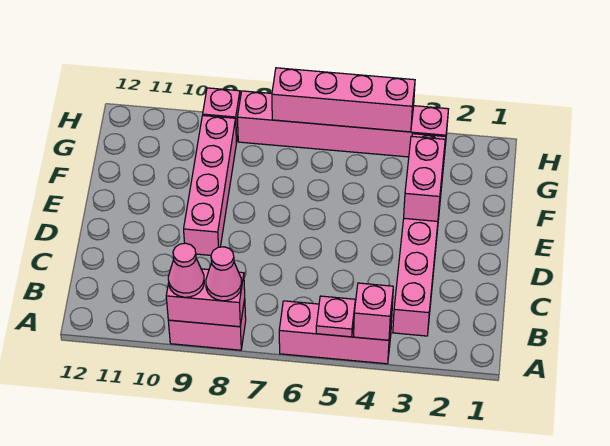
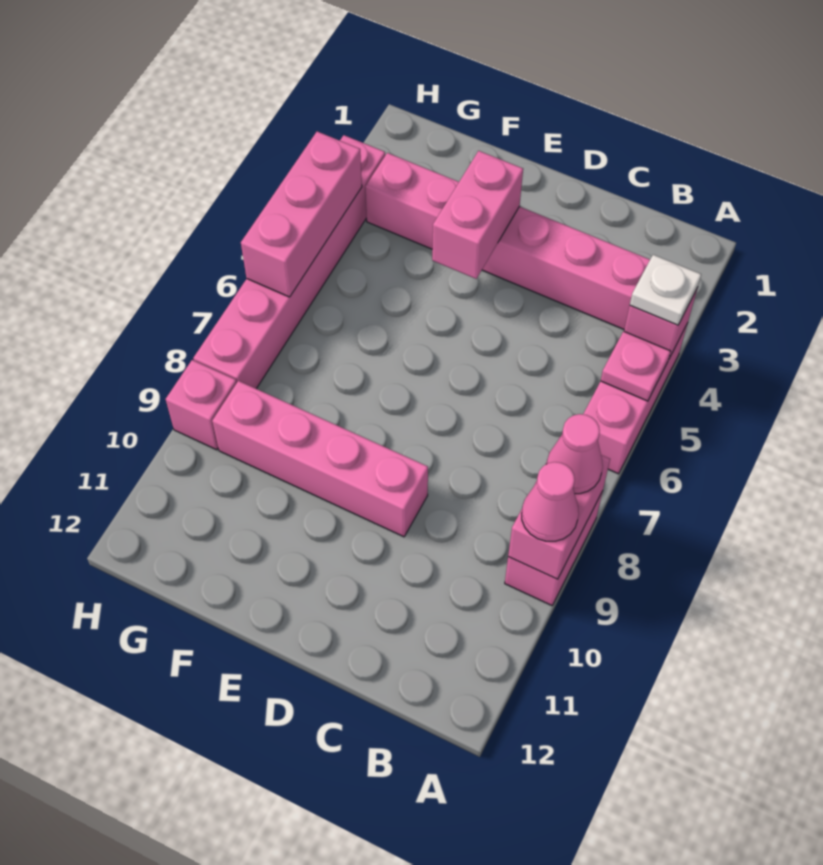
none -> white plate A4 level 3
pink brick E3:F3 level 2 -> pink brick E3:E4 level 2
pink brick H4:H7 level 2 -> pink brick H4:H6 level 2

